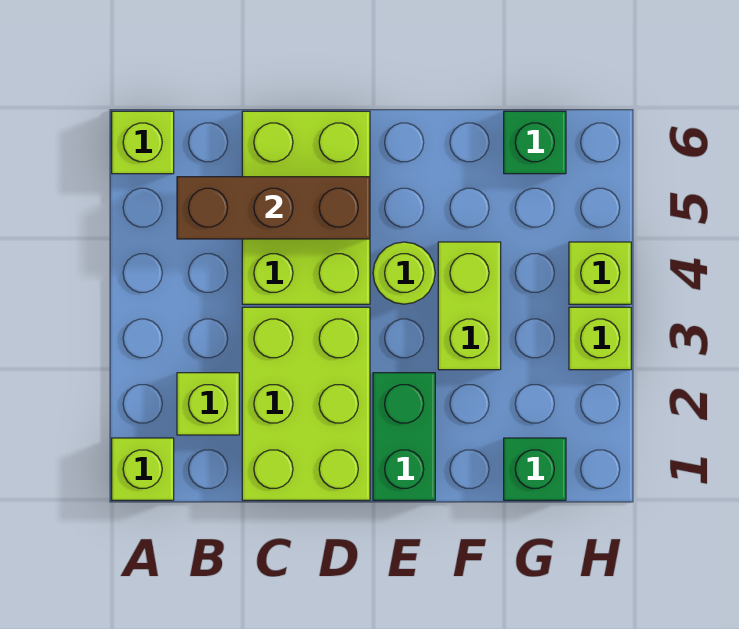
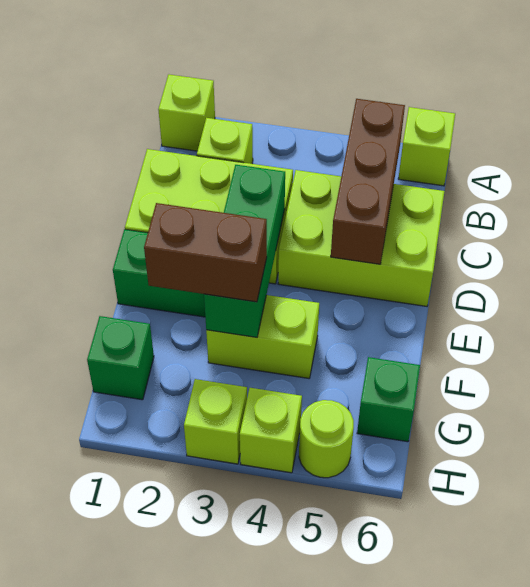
none -> green brick D3:F3 level 2
lime round brick E4 level 1 -> lime round brick H5 level 1
none -> brown brick F2:F3 level 3

